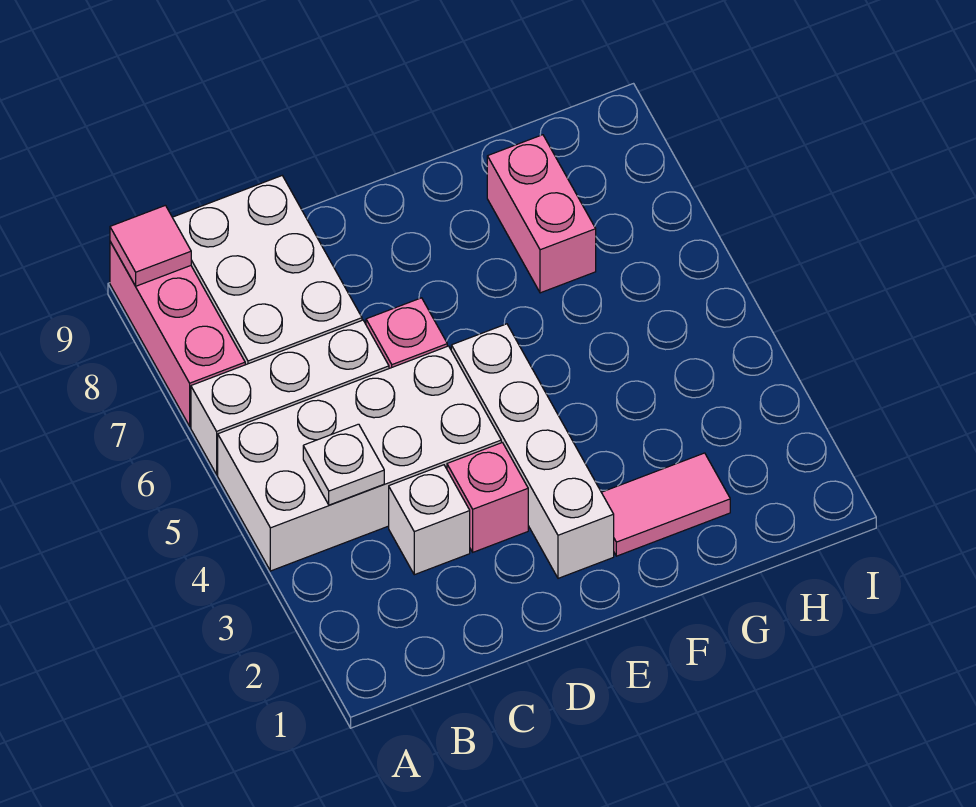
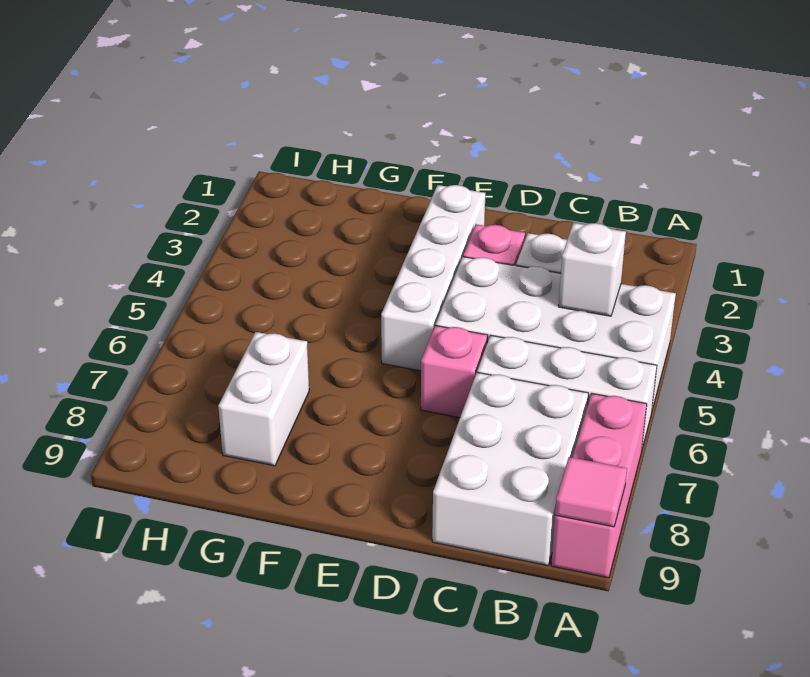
white plate B4 level 2 -> white brick B4 level 2
pink tile F2:G2 level 1 -> none
pink brick G7:G8 level 1 -> white brick G7:G8 level 1

